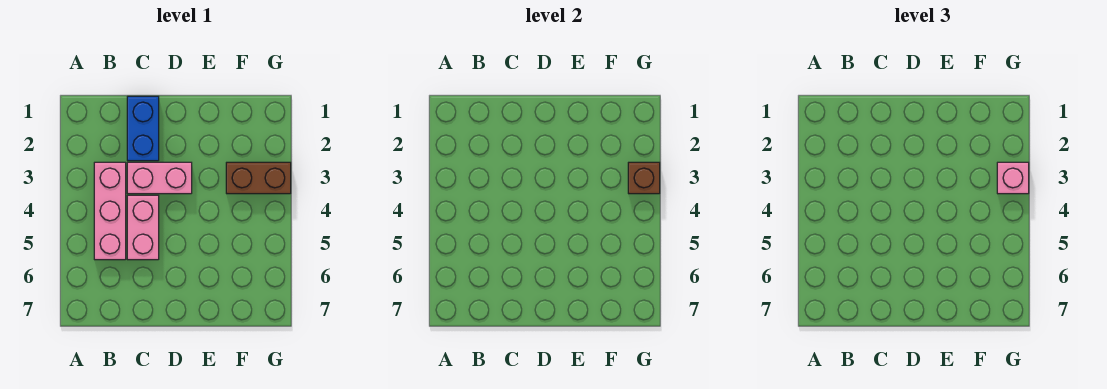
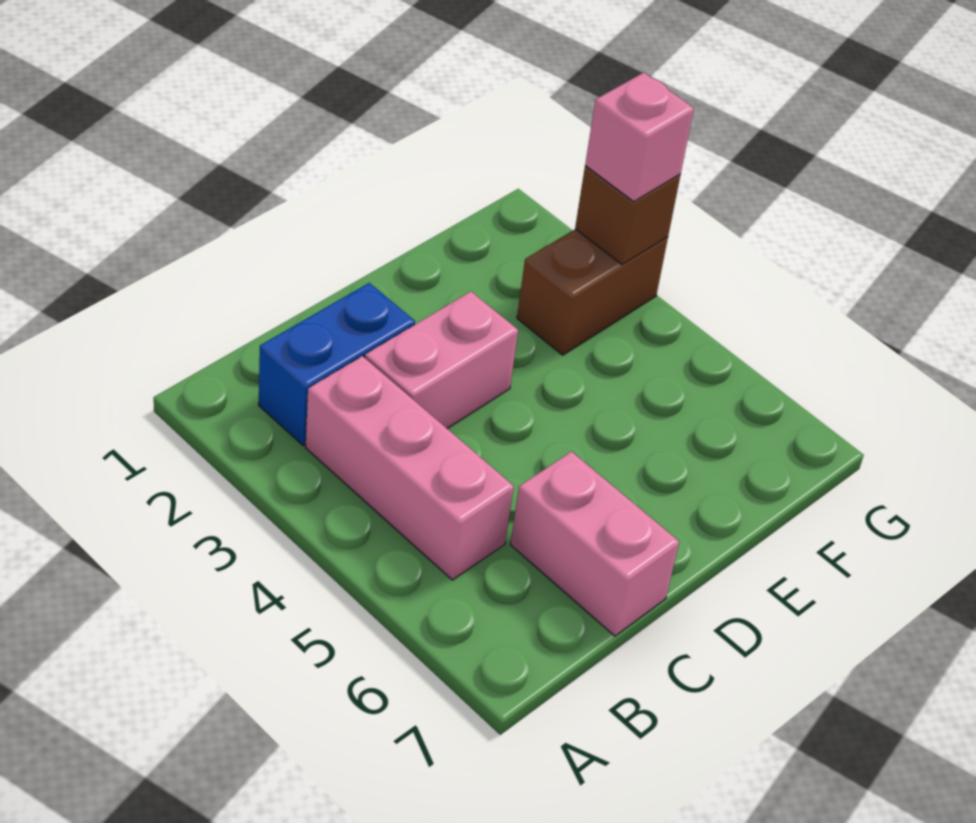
blue brick C1:C2 level 1 -> blue brick B2:C2 level 1
pink brick C4:C5 level 1 -> pink brick C6:C7 level 1

